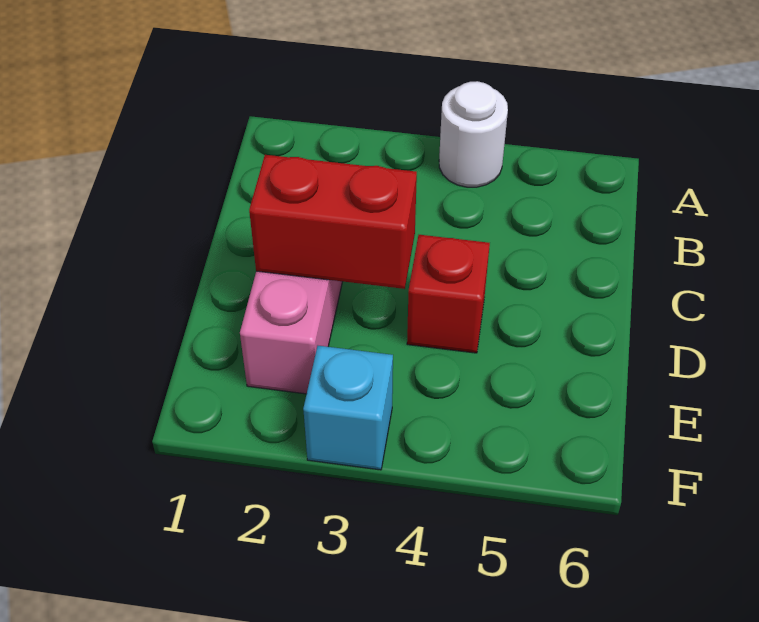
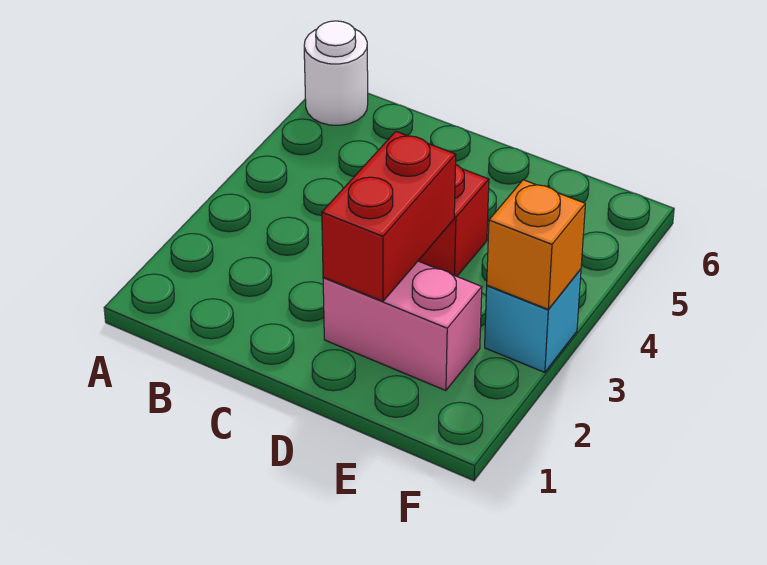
white round brick A4 level 1 -> white round brick A6 level 1
none -> orange brick F3 level 2

